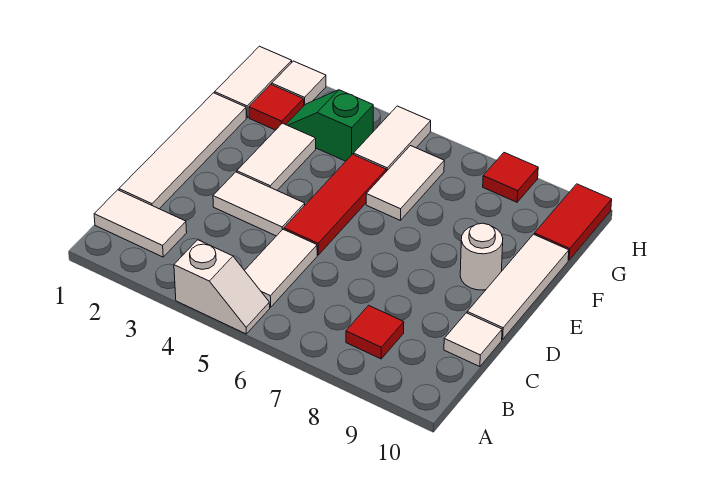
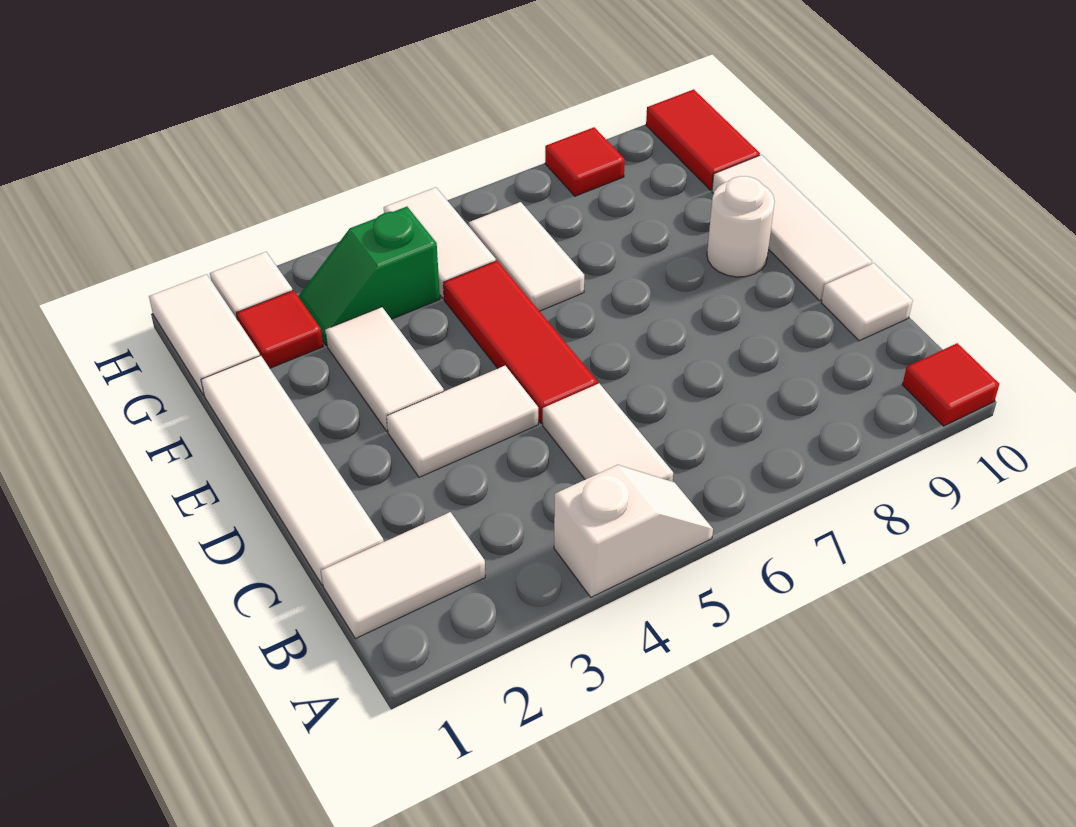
red tile B8 level 1 -> red tile A10 level 1

